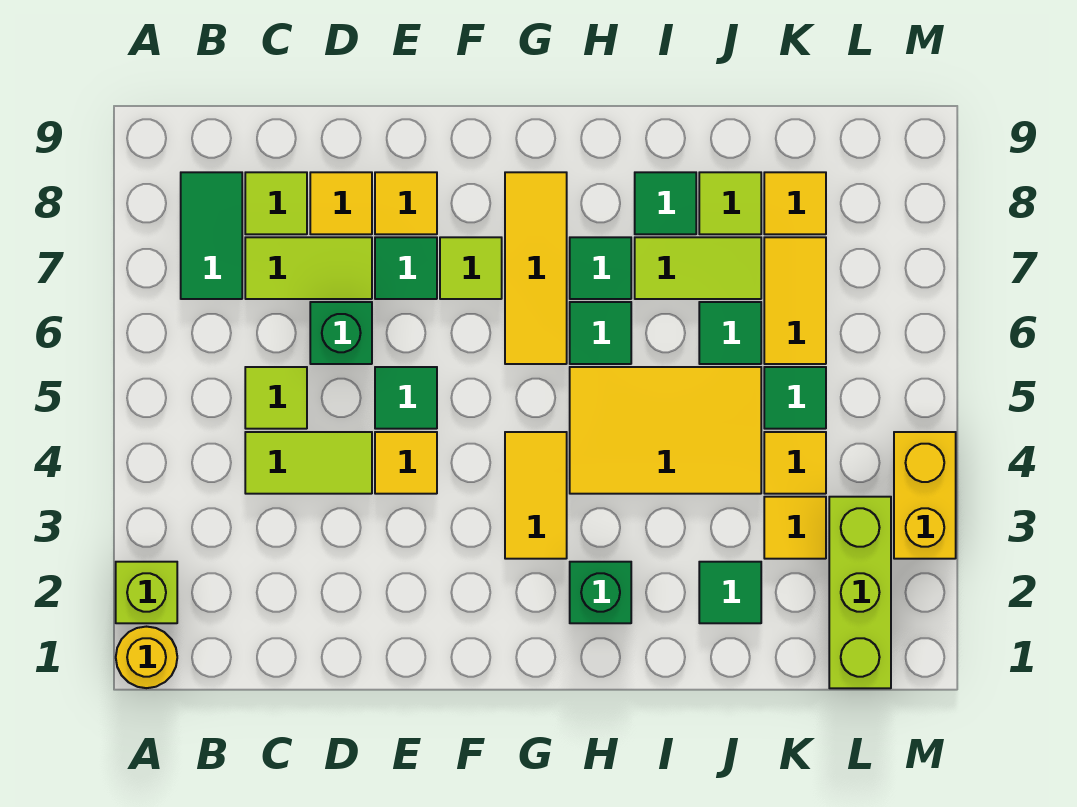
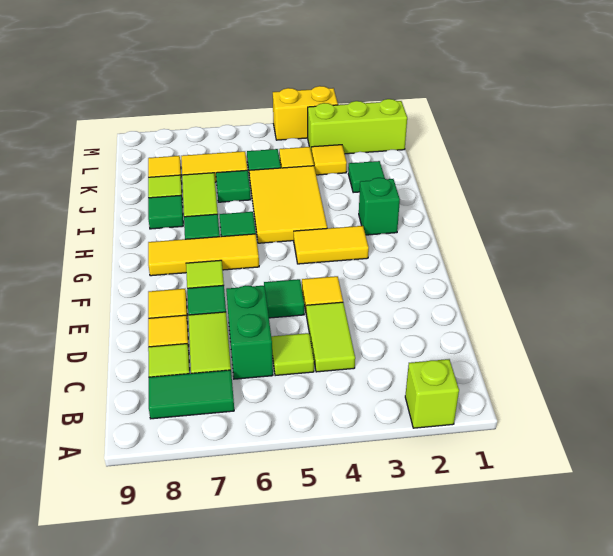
yellow round brick A1 level 1 -> none
green brick D6 level 1 -> green brick C6:D6 level 1

